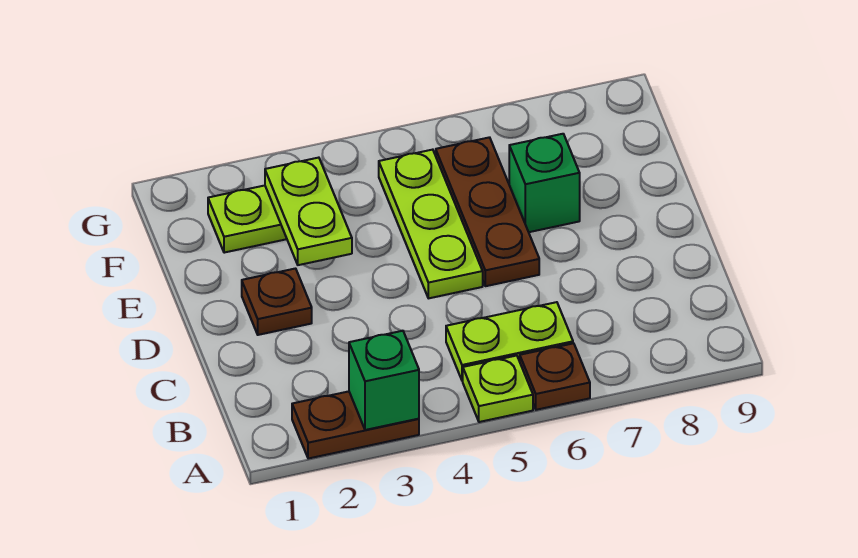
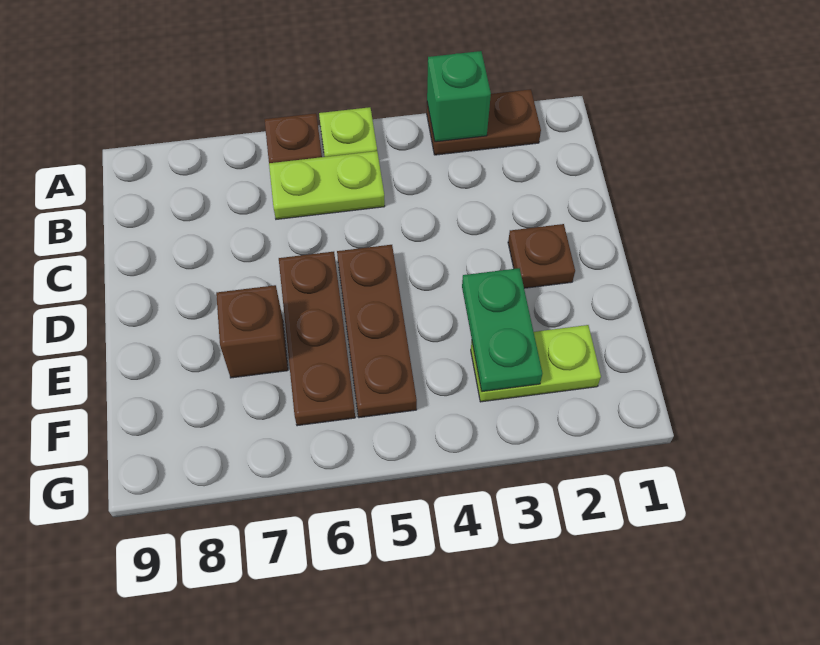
lime plate D5:F5 level 1 -> brown plate D5:F5 level 1
lime plate E3:F3 level 2 -> green plate E3:F3 level 2
green brick E7 level 1 -> brown brick E7 level 1

